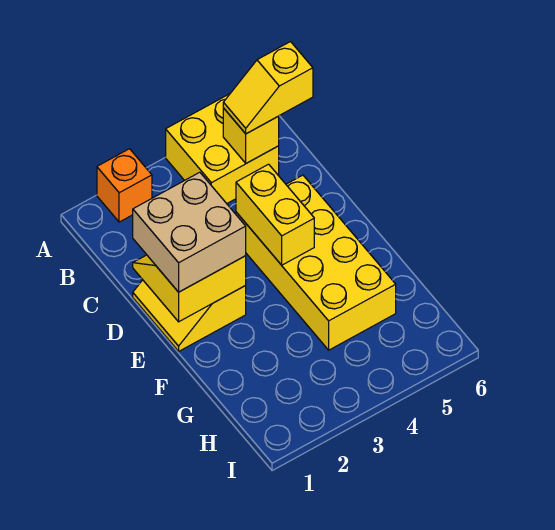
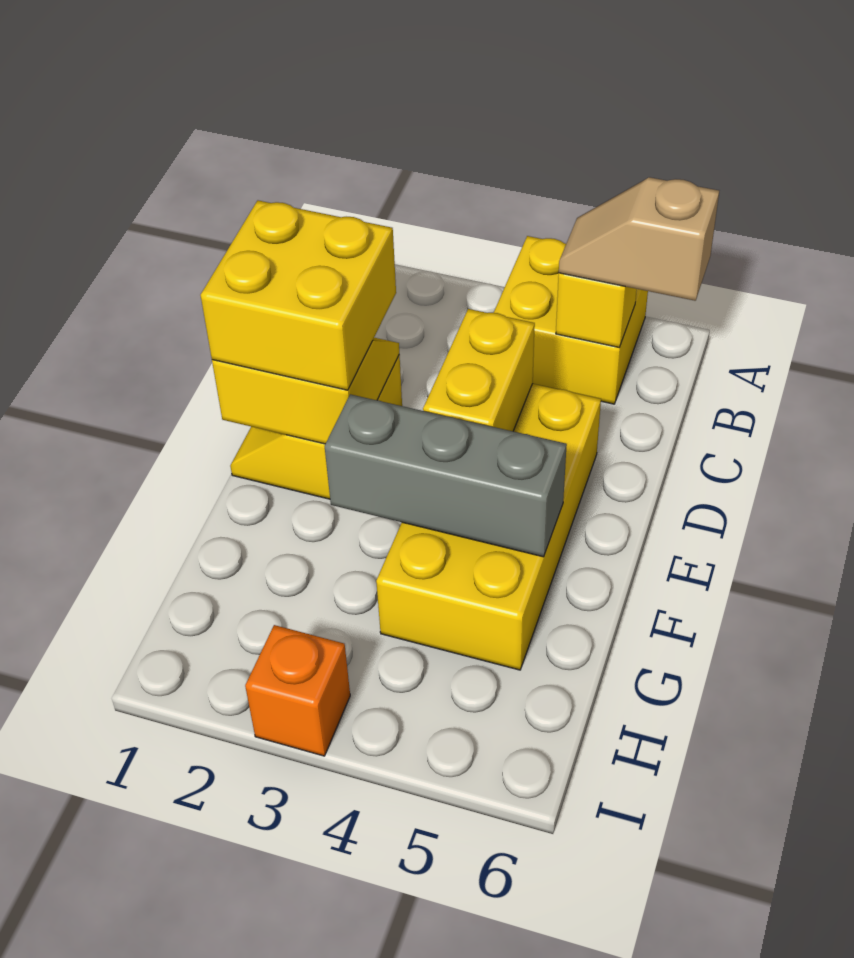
orange brick A2 level 1 -> orange brick I3 level 1
yellow slope B5:B6 level 3 top 6 -> tan slope B5:B6 level 3 top 6
tan brick D1:E2 level 3 -> yellow brick D1:E2 level 3
none -> grey brick F3:F5 level 2

